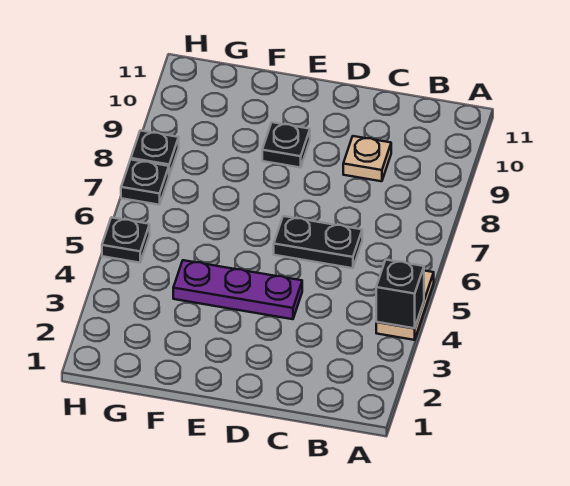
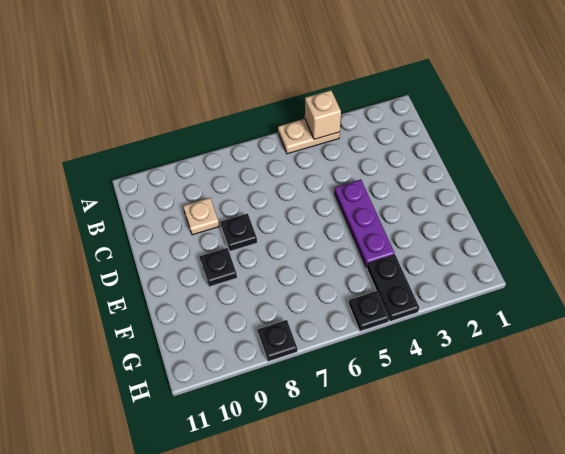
black brick A4 level 2 -> tan brick A4 level 2
black plate C6:D6 level 1 -> black plate G4:H4 level 1
black plate H7 level 1 -> black plate D8 level 1

